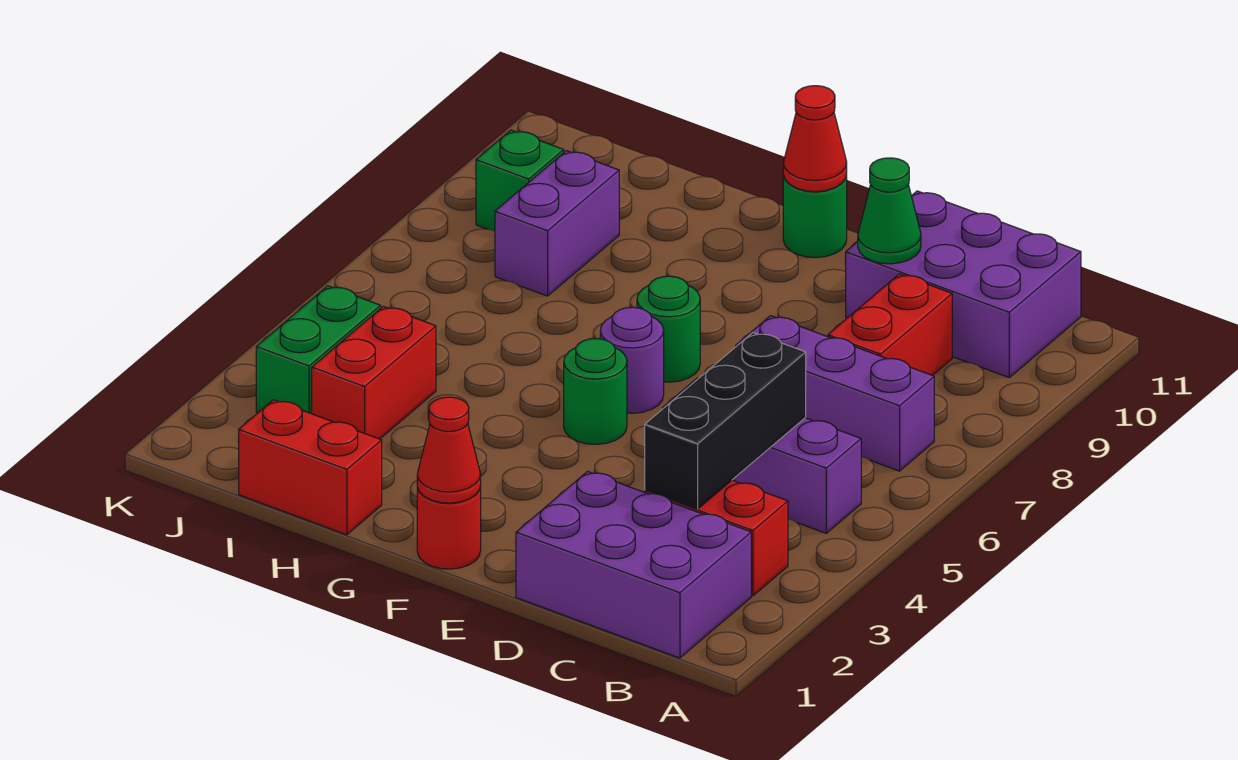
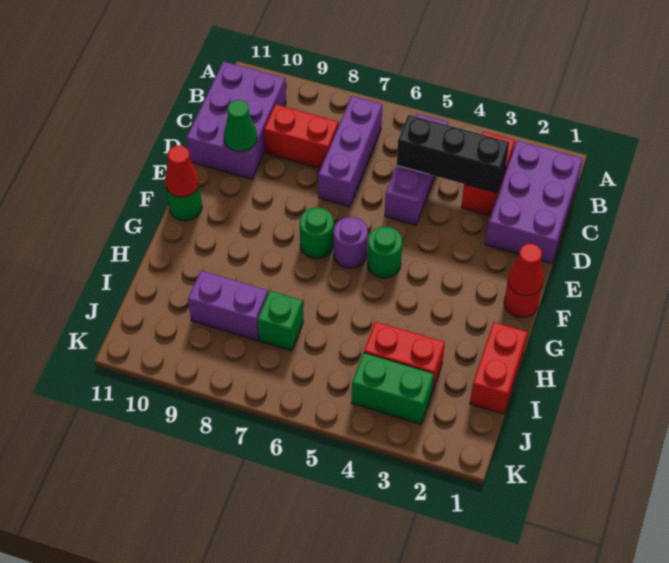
green brick J9 level 1 -> green brick I7 level 1

